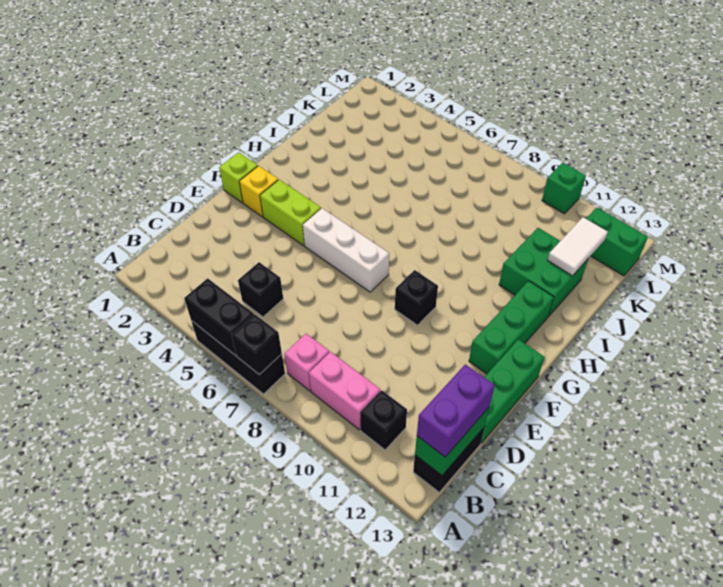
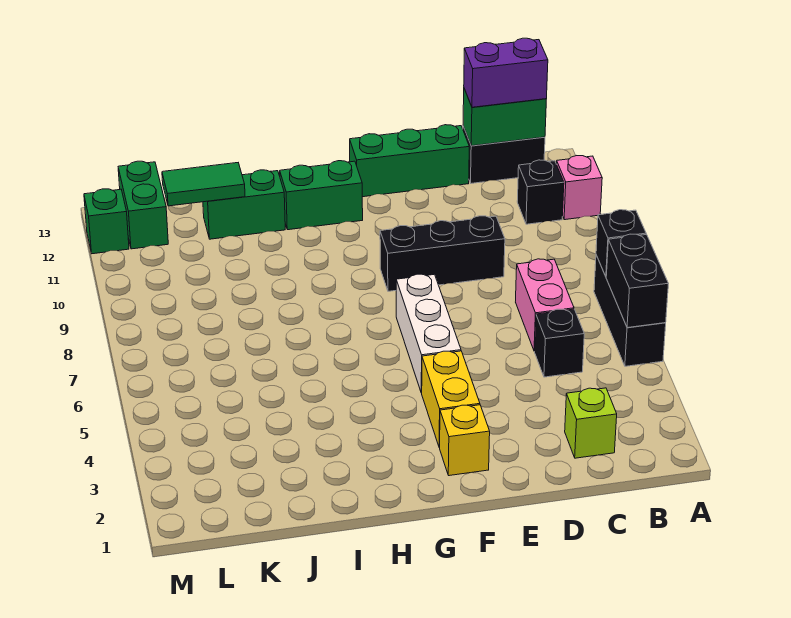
pink brick B8 level 1 -> pink brick A11 level 1
pink brick B9:B10 level 1 -> pink brick C6:C7 level 1
lime brick F1 level 1 -> lime brick C2 level 1
lime brick F3:F4 level 1 -> yellow brick F3:F4 level 1
black brick F9 level 1 -> black brick D9:F9 level 1
green brick F12:H12 level 1 -> green brick G12:H12 level 1
green brick I11:J12 level 1 -> green brick I12:J12 level 1
white tile J12:K12 level 2 -> green tile J12:K12 level 2
green brick M10 level 1 -> green brick M12 level 1

